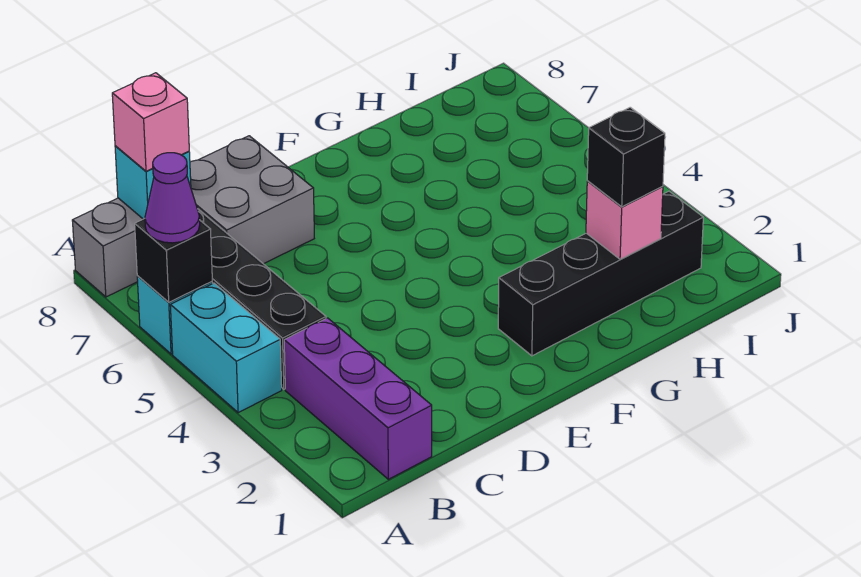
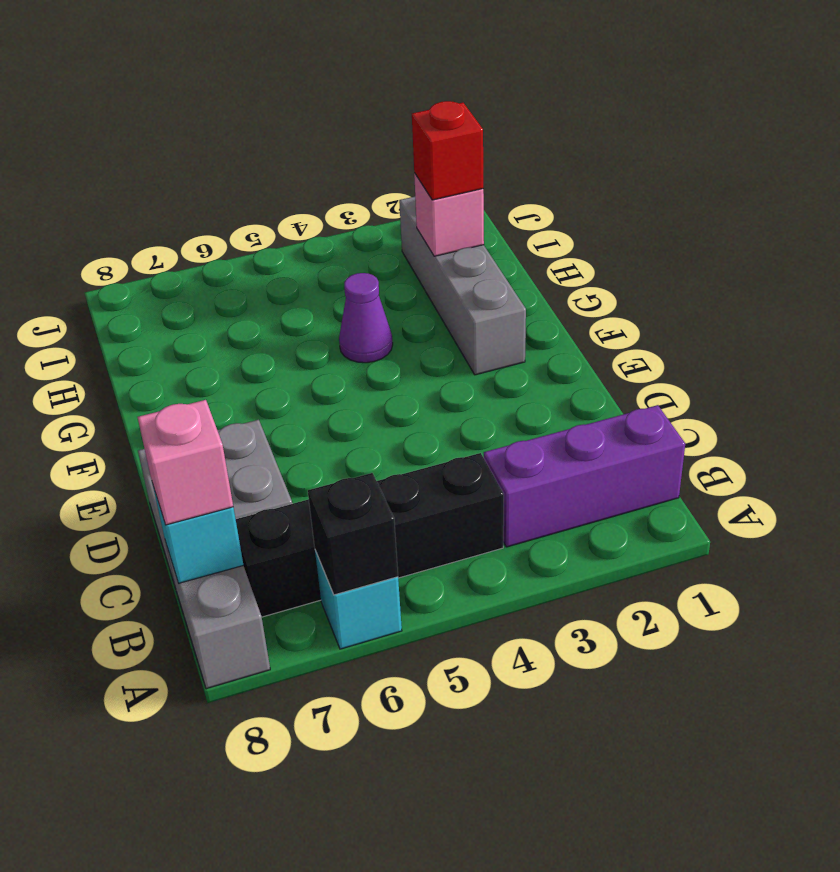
cyan brick A4:A5 level 1 -> none
purple cone A6 level 3 -> purple cone G4 level 1
black brick F2:I2 level 1 -> grey brick F2:I2 level 1
black brick H2 level 3 -> red brick H2 level 3

